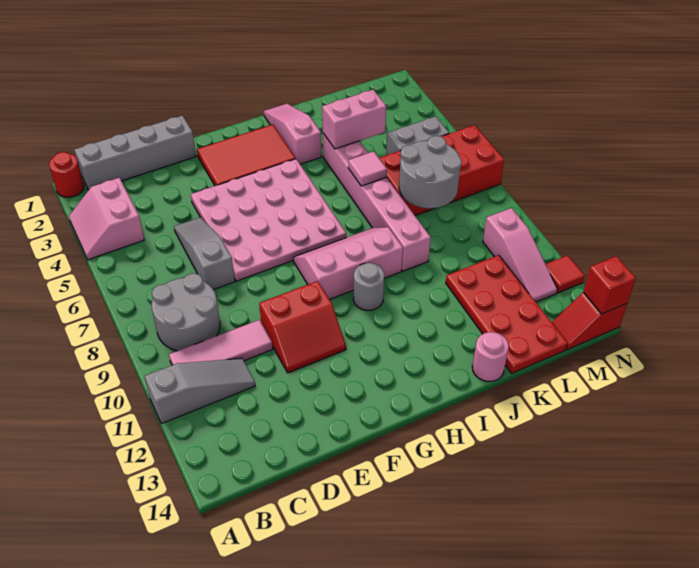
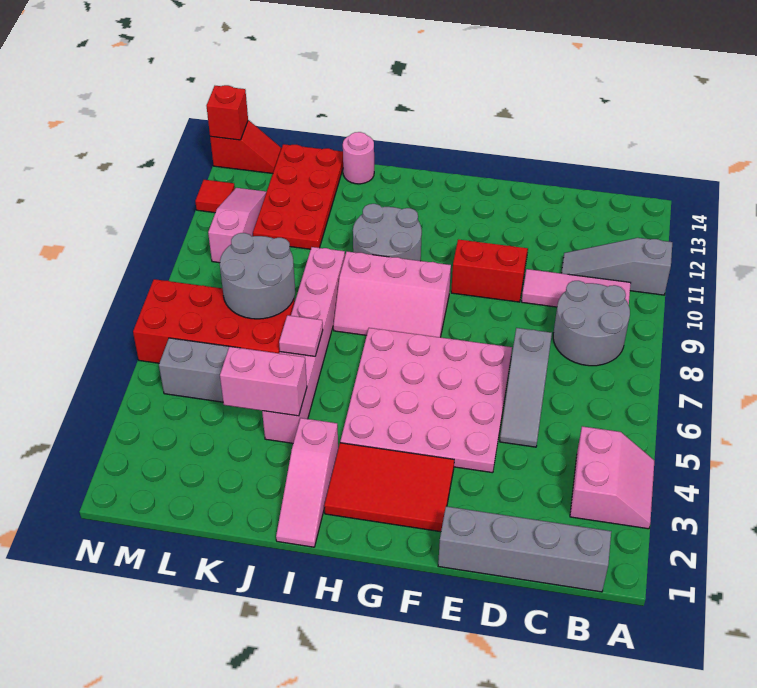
red round brick A1 level 1 -> none
grey round brick H10 level 1 -> grey round brick H10:I11 level 1

